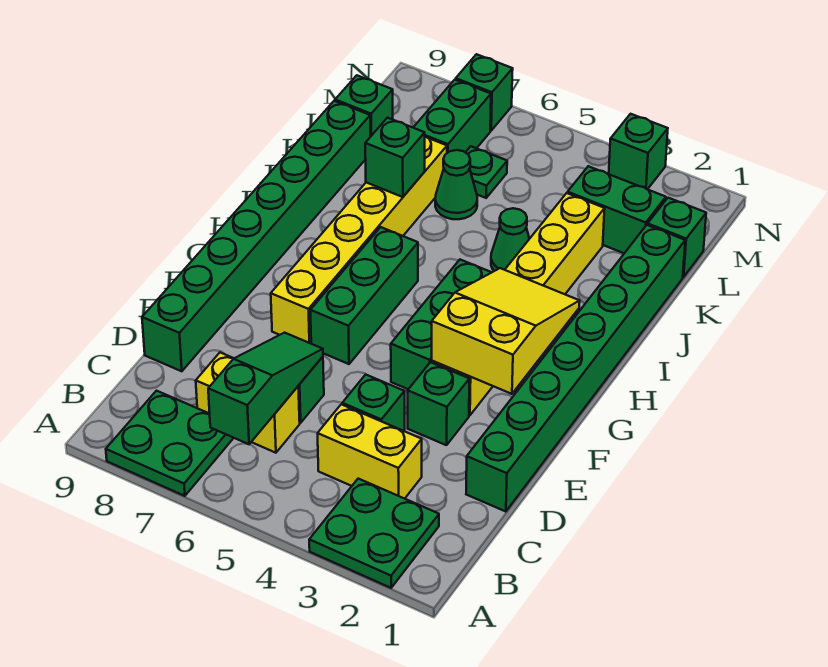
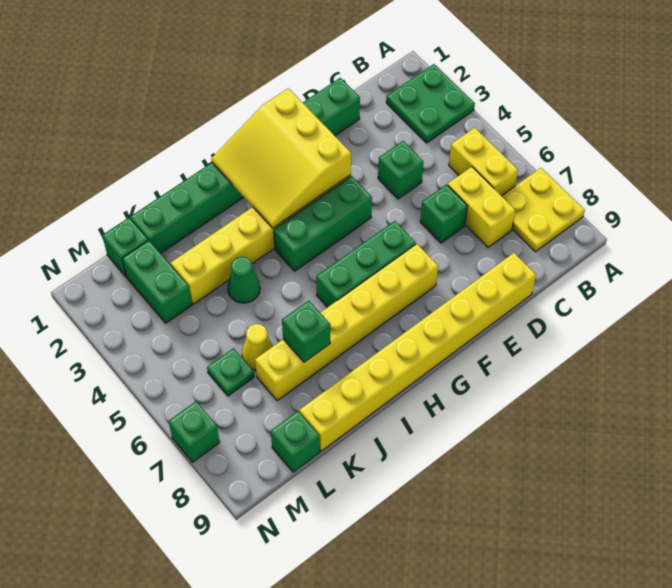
green plate A7:B8 level 1 -> yellow plate A7:B8 level 1
green slope B6:D6 level 2 top B -> none
yellow brick C3:C4 level 1 -> yellow brick B5:B6 level 1
green brick D9:K9 level 1 -> yellow brick D9:K9 level 1
green brick E3 level 1 -> none
yellow slope F2:H3 level 2 top F -> yellow slope F1:H3 level 2 top F
green cone K6 level 1 -> yellow cone K6 level 1
green brick L7:M7 level 1 -> none
green brick N3 level 1 -> none

